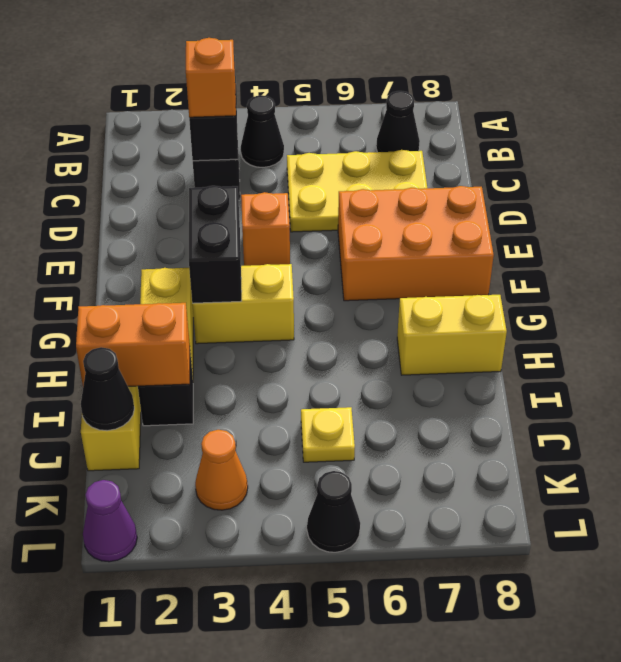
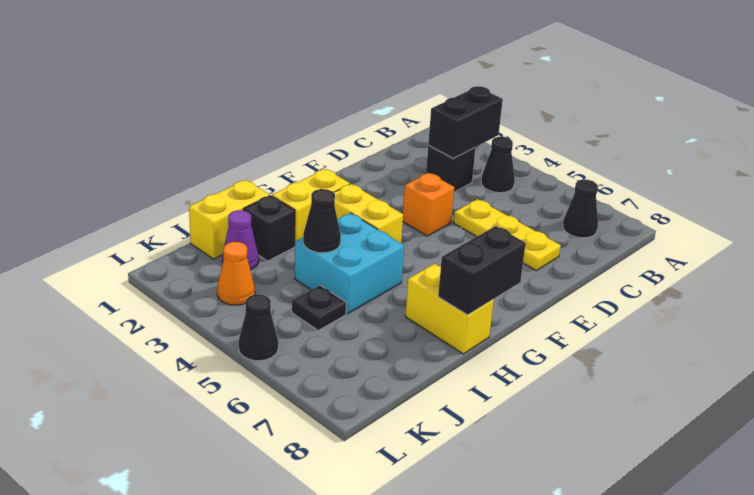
orange brick C3 level 3 -> none
yellow plate C5:D7 level 1 -> yellow plate D5:D7 level 1
orange brick E6:F8 level 1 -> none
black brick F3:G3 level 2 -> black brick G8:H8 level 2
none -> cyan brick H4:I5 level 1
orange brick I1:I2 level 2 -> none
black cone J1 level 2 -> black cone I4 level 2
yellow plate J5 level 1 -> black plate J5 level 1
purple cone L1 level 1 -> purple cone J2 level 1

